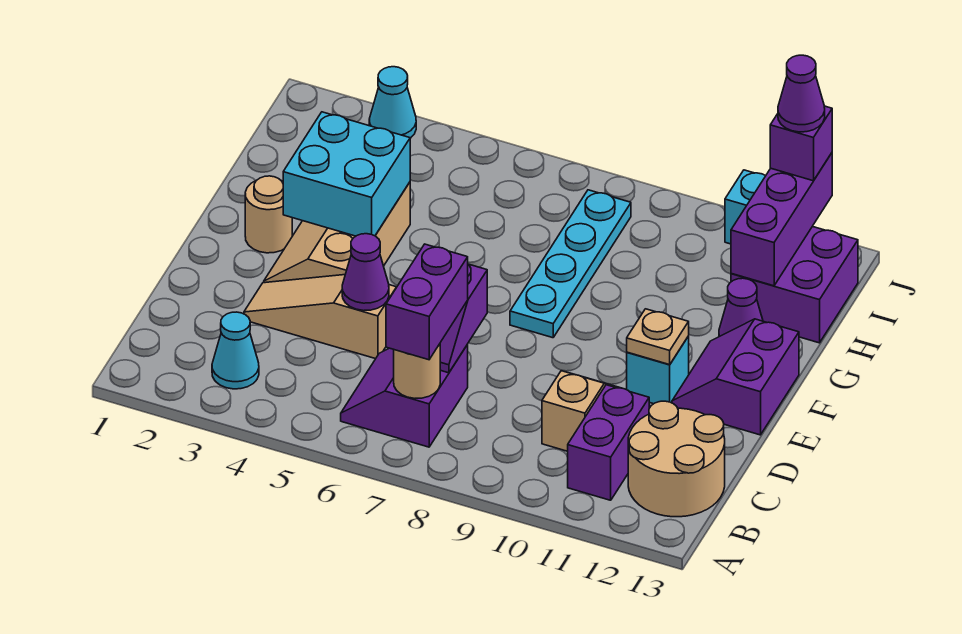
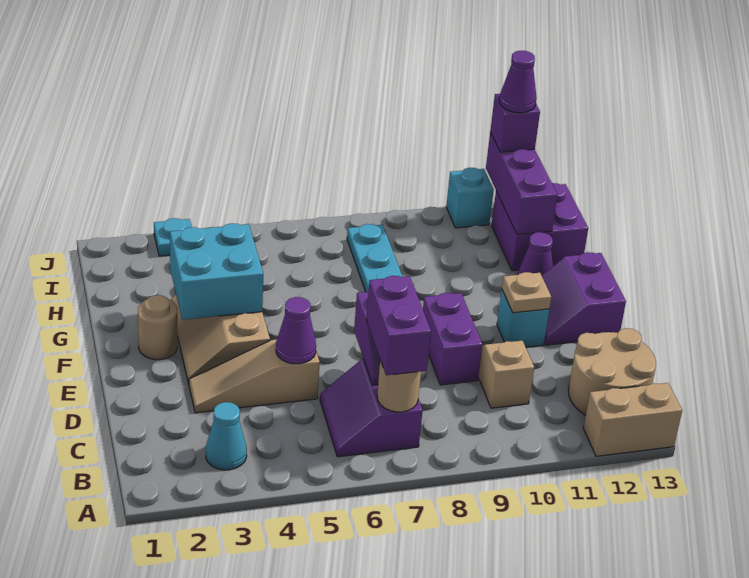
none -> tan brick A12:A13 level 1
purple brick B11:C11 level 1 -> purple brick D9:E9 level 1
cyan cone J3 level 1 -> cyan plate J3 level 1

